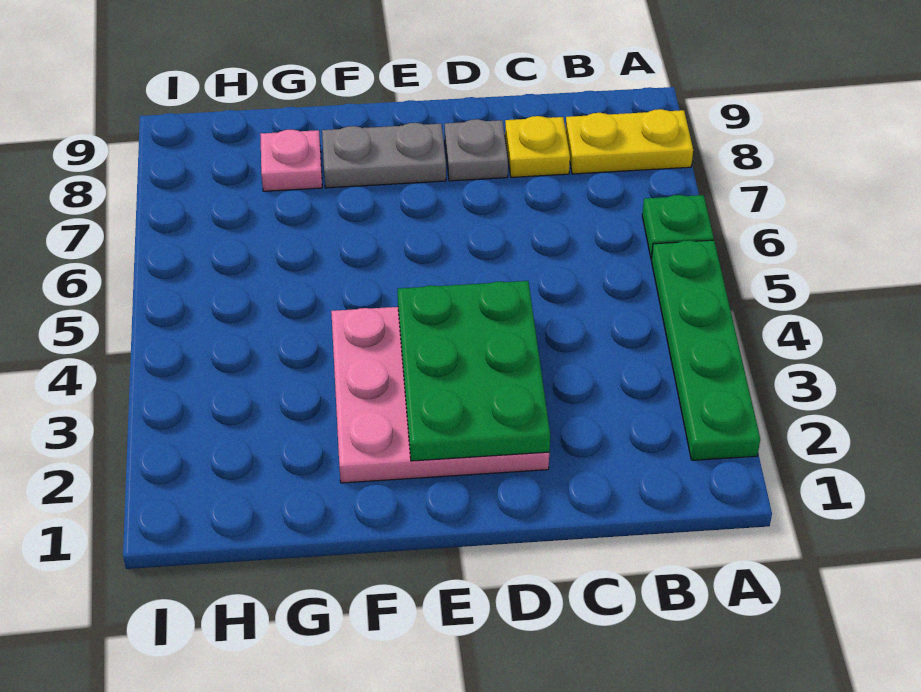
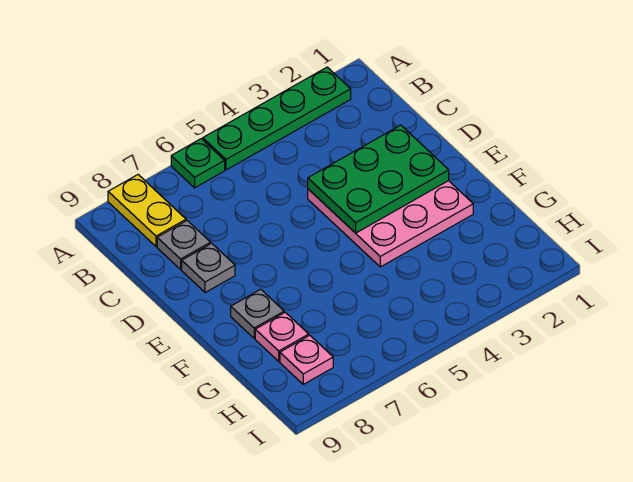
yellow plate C8 level 1 -> grey plate C8 level 1
grey plate E8:F8 level 1 -> grey plate F8 level 1
none -> pink plate H8 level 1

